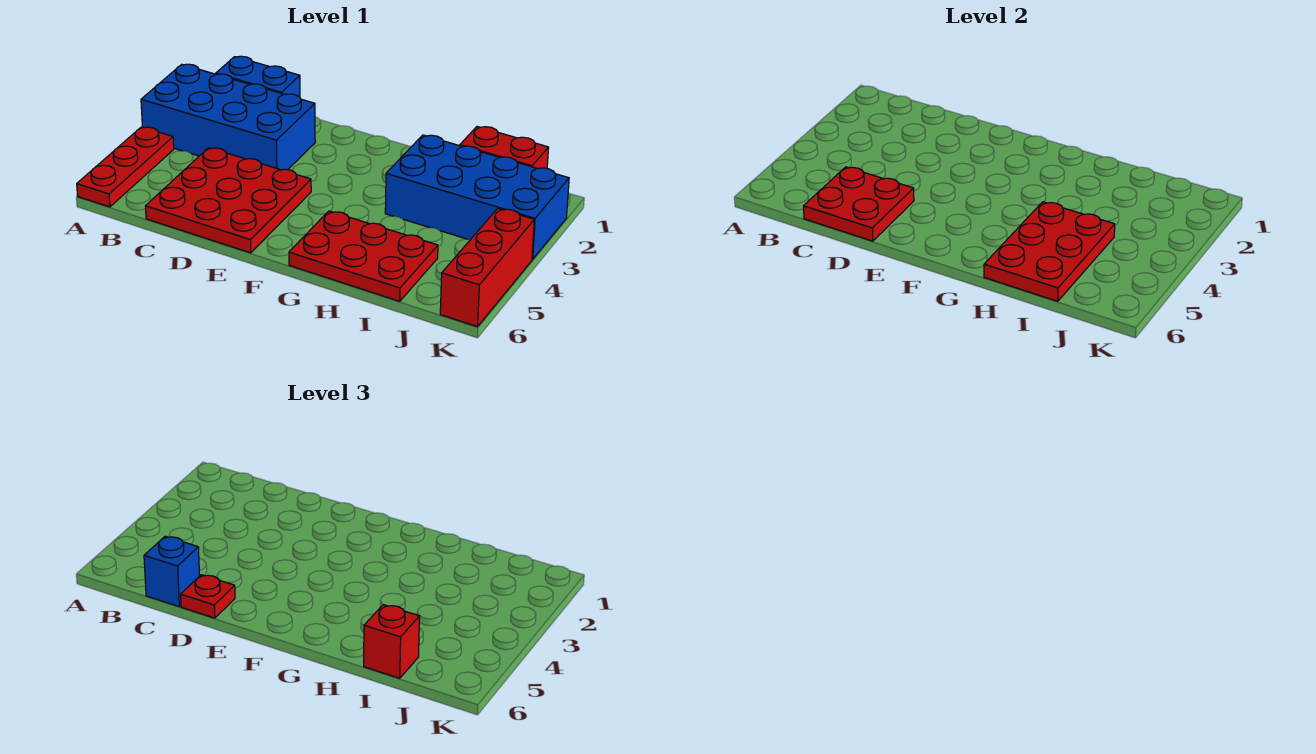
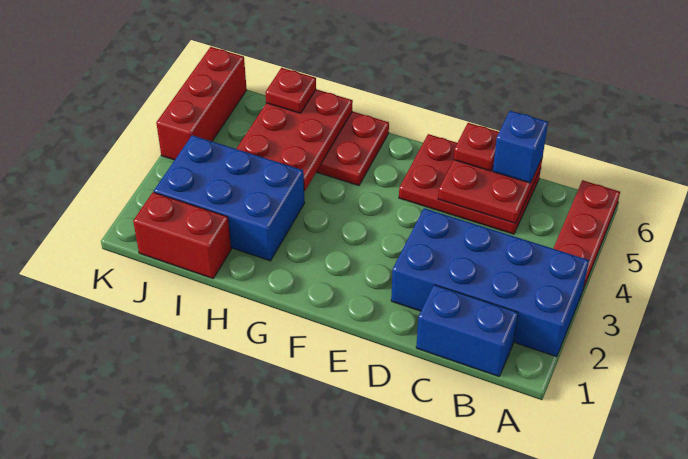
red plate C4:E6 level 1 -> red plate C5:E6 level 1
blue brick H2:K3 level 1 -> blue brick H2:J3 level 1
red brick I6 level 3 -> red plate I6 level 3

